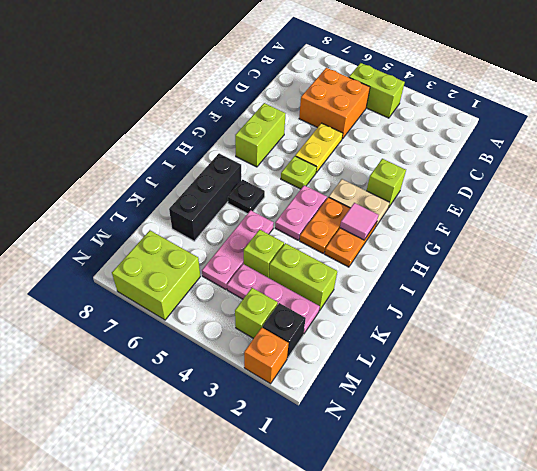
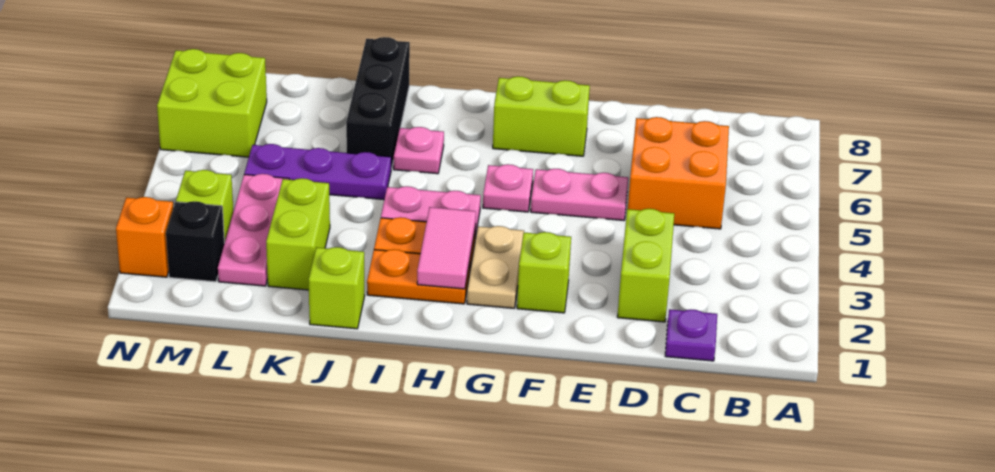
lime brick B4:B5 level 1 -> lime brick D2:D3 level 1
none -> purple plate C1 level 1
yellow plate E5:F5 level 1 -> pink plate E5:F5 level 1
lime plate G5 level 1 -> pink plate G5 level 1
pink tile H2 level 2 -> pink tile H2:H3 level 2
black plate I6 level 1 -> pink plate I6 level 1
black brick I7:K7 level 1 -> black brick J6:J8 level 1
pink plate J5:L5 level 1 -> purple plate J5:L5 level 1
lime brick K4 level 1 -> lime brick J1 level 1

